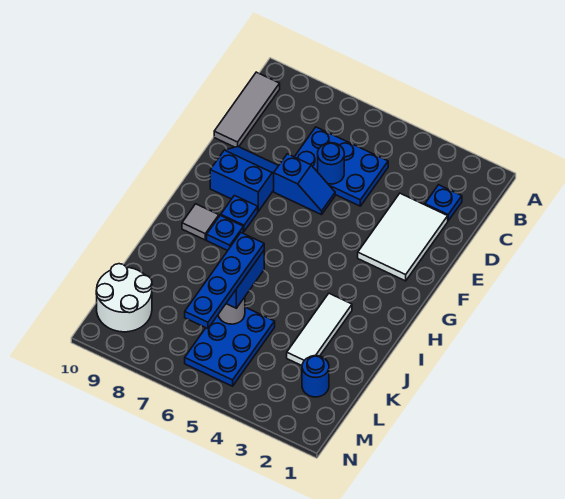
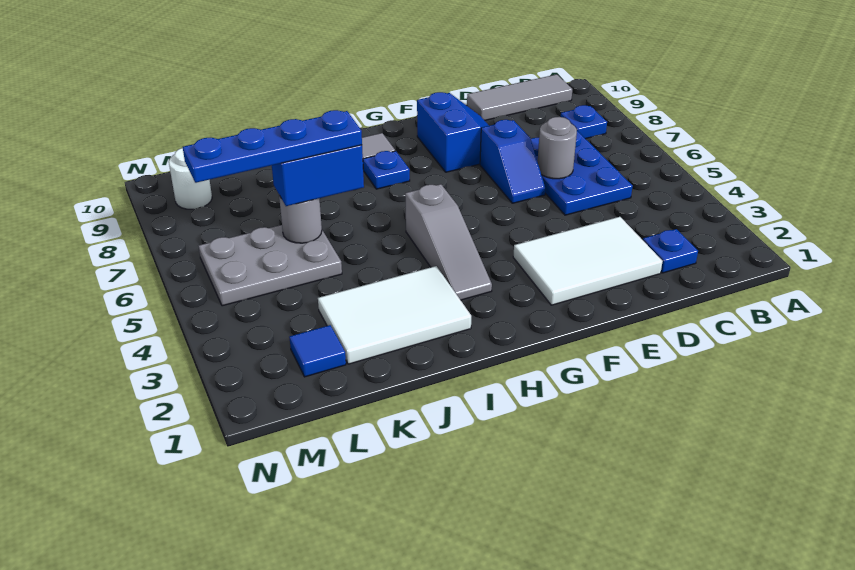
blue round brick D6 level 2 -> grey round brick D6 level 2
blue plate G8 level 1 -> blue plate B8 level 1
none -> grey slope H3:H5 level 1 top 5
white tile I3:K3 level 1 -> white tile I2:K3 level 1
blue plate K5:M6 level 1 -> grey plate K5:M6 level 1
blue round brick L2 level 1 -> blue tile L2 level 1
white round brick L9:M10 level 1 -> white round brick M9 level 1

